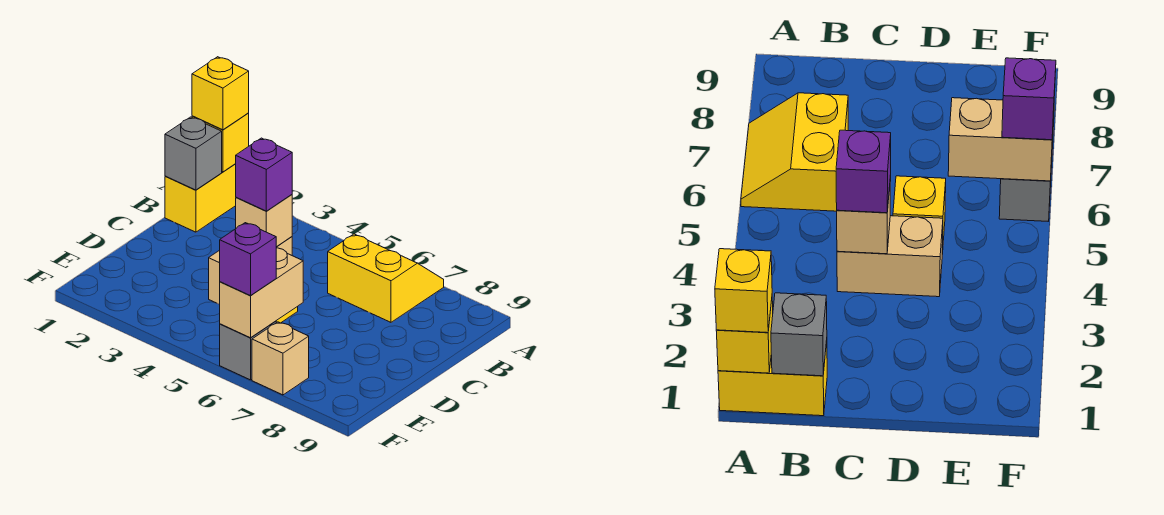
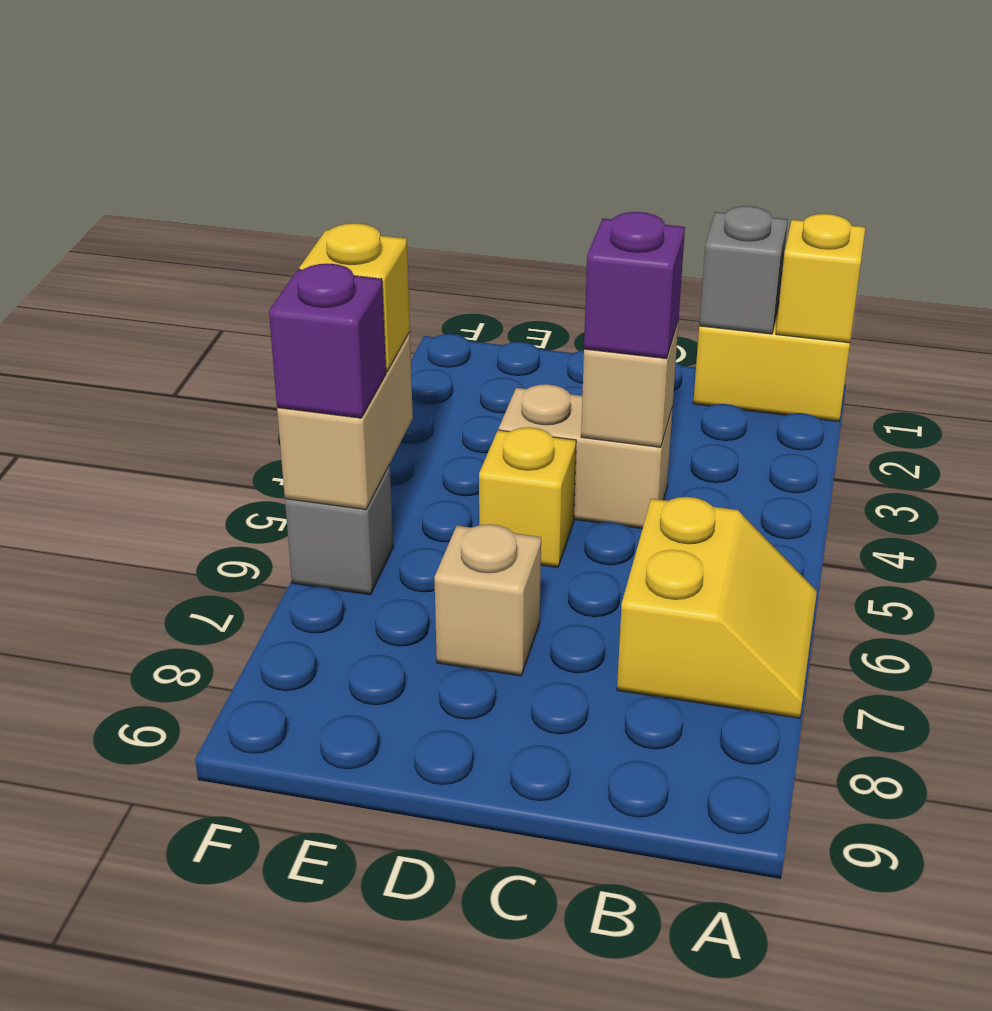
yellow brick A1 level 3 -> yellow brick F5 level 3
tan brick E6:F6 level 2 -> tan brick F5:F6 level 2
tan brick F7 level 1 -> tan brick D7 level 1

